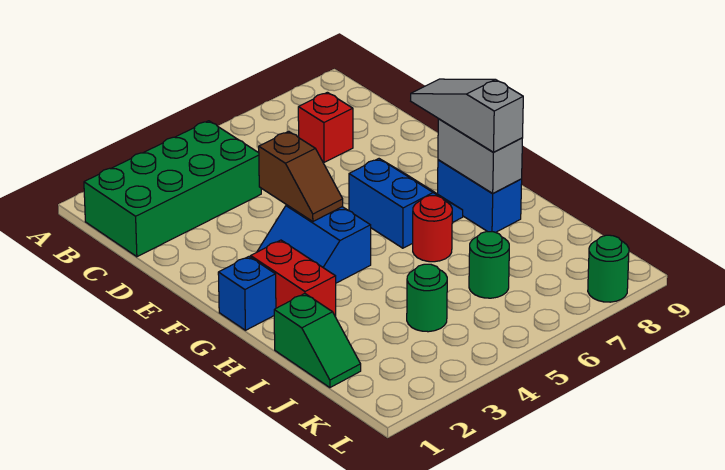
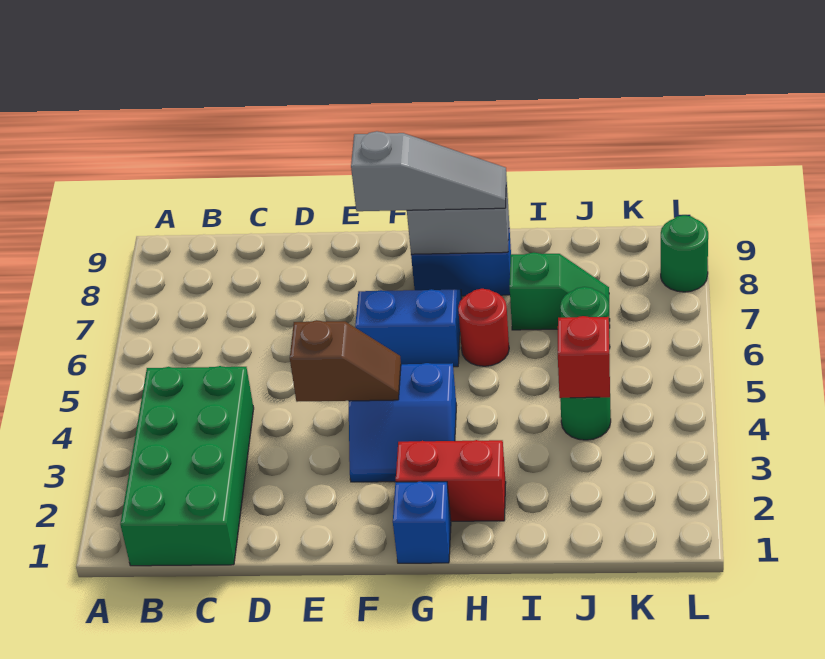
red brick C7 level 1 -> red brick J4 level 2
grey slope F8:H8 level 3 top H -> grey slope F8:H8 level 3 top F
green slope I1:J1 level 1 top I -> green slope I7:J7 level 1 top I

